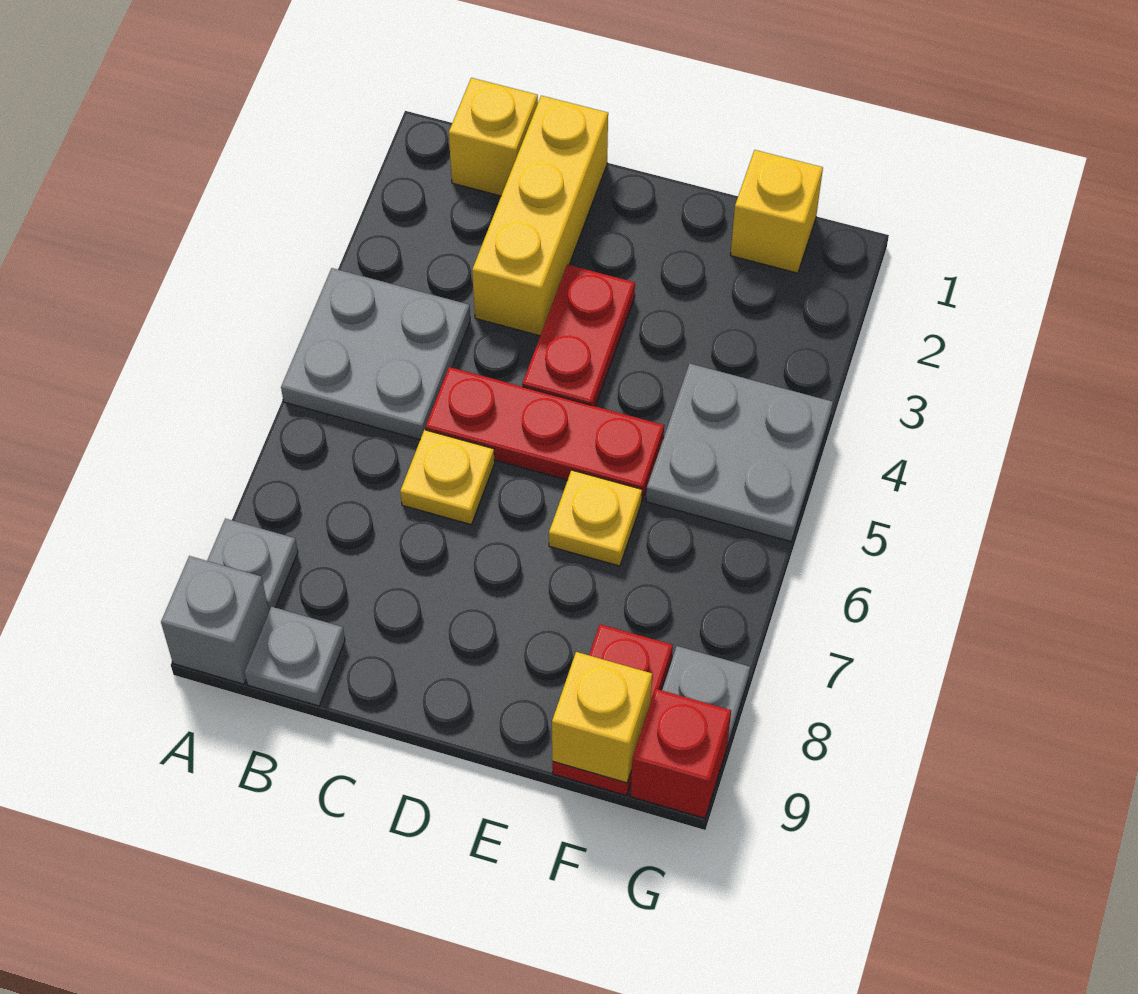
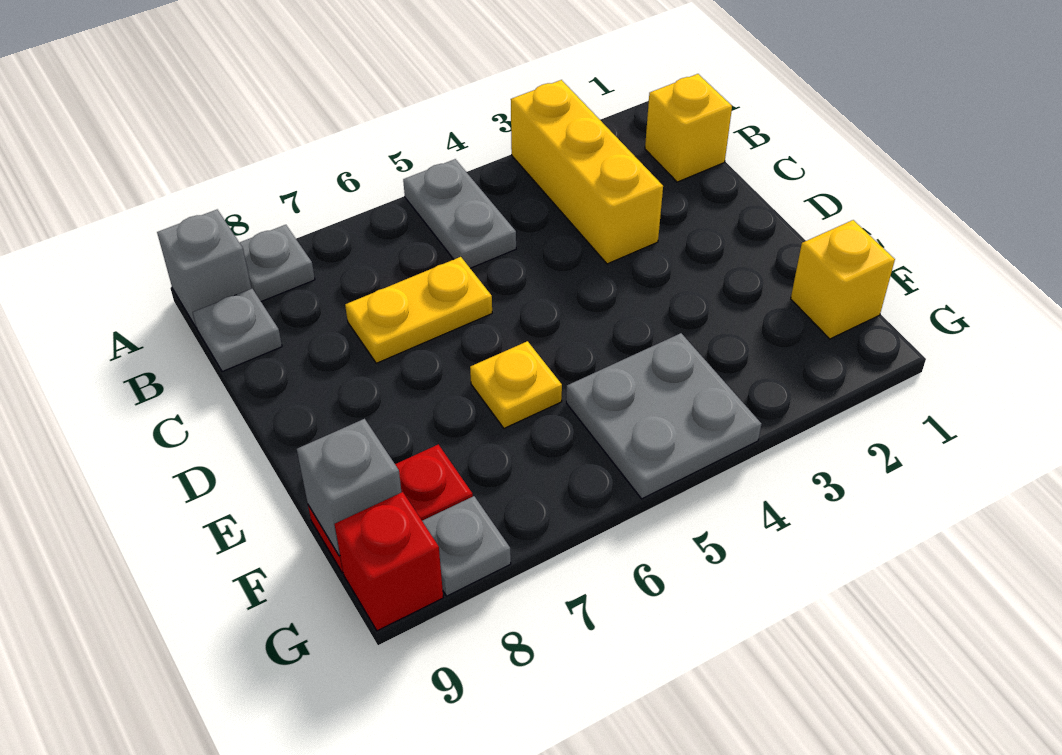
grey plate A4:B5 level 1 -> grey plate A5:B5 level 1
yellow brick C1:C3 level 1 -> yellow brick A3:C3 level 1
red plate C5:E5 level 1 -> none
yellow plate C6 level 1 -> yellow plate C6:C7 level 1
red plate D3:D4 level 1 -> none
yellow brick F9 level 2 -> grey brick F9 level 2

